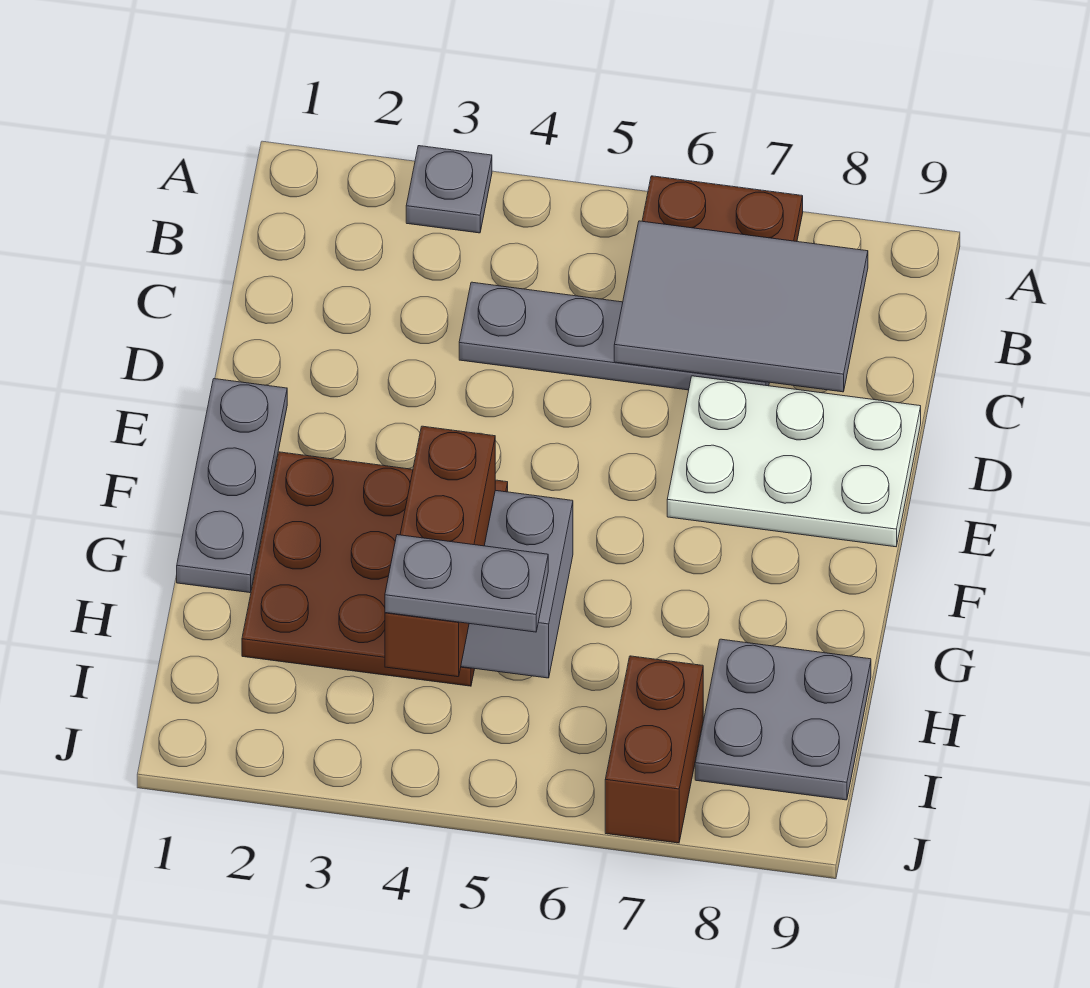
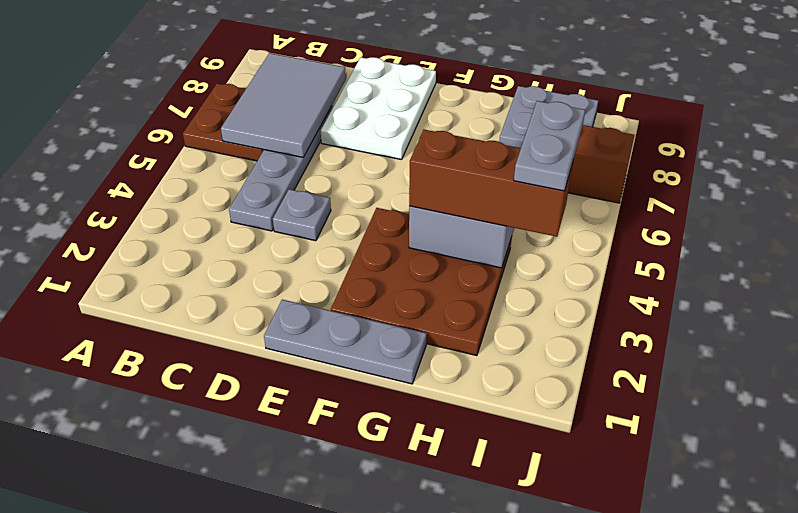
grey plate A3 level 1 -> grey plate D4 level 1

